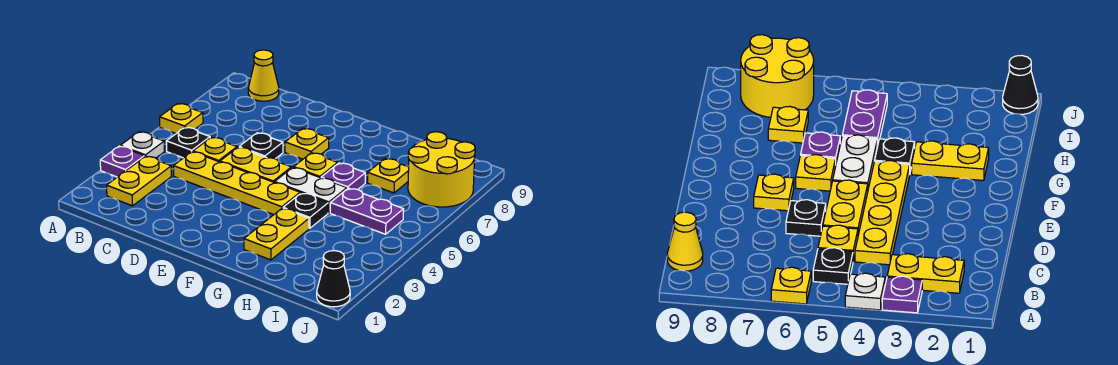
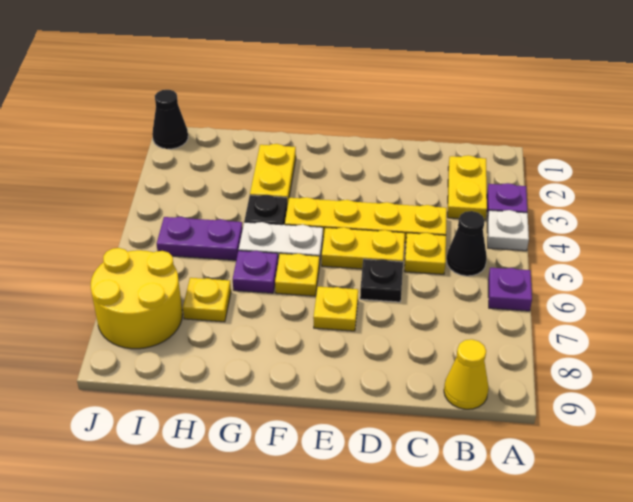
yellow plate A6 level 1 -> purple plate A6 level 1
black plate B5 level 1 -> black cone B5 level 1

